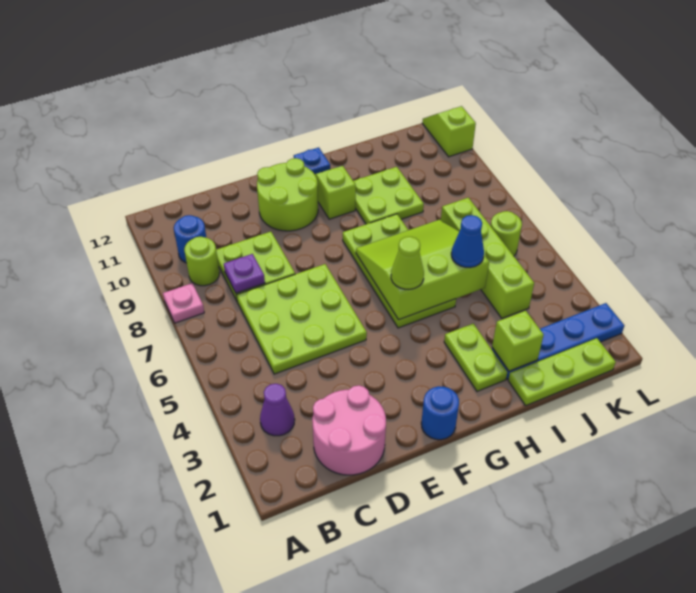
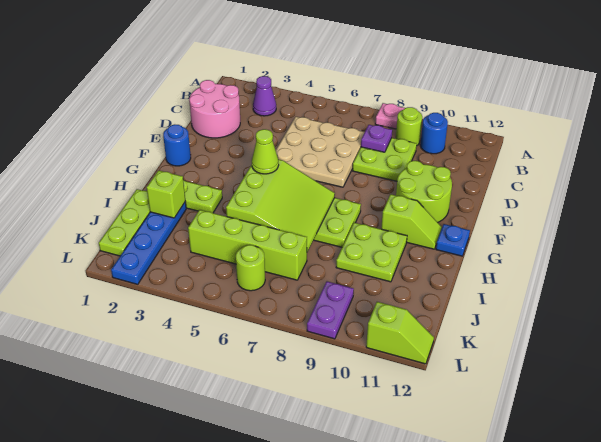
lime plate C5:E7 level 1 -> tan plate C5:E7 level 1
blue cone I5 level 3 -> none
none -> purple plate K9:L9 level 1

